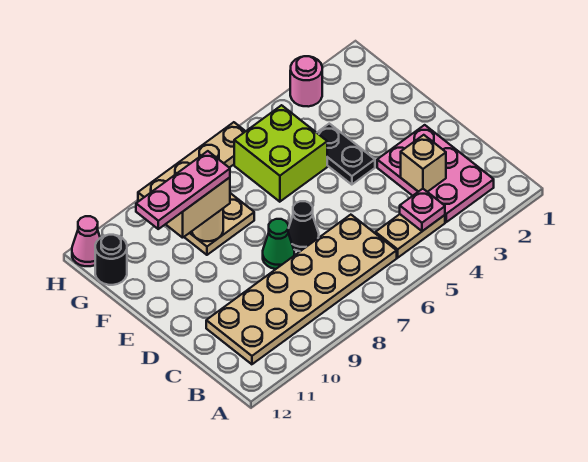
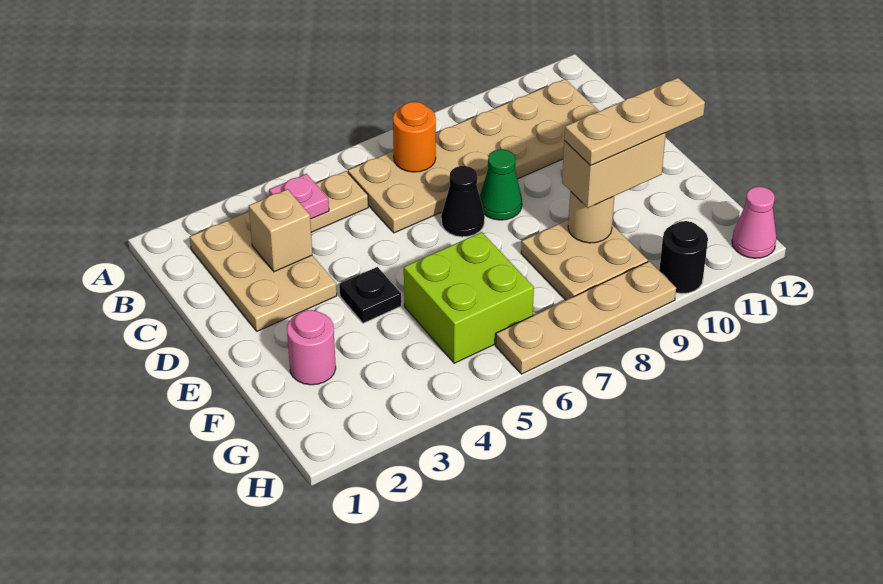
pink plate B2:D3 level 1 -> tan plate B2:D3 level 1
none -> orange round brick B7 level 2
black plate E4:F4 level 1 -> black plate E4 level 1
pink plate F9:F11 level 4 -> tan plate F9:F11 level 4
black round brick G12 level 1 -> black round brick H10 level 1
pink round brick H3 level 1 -> pink round brick F2 level 1

